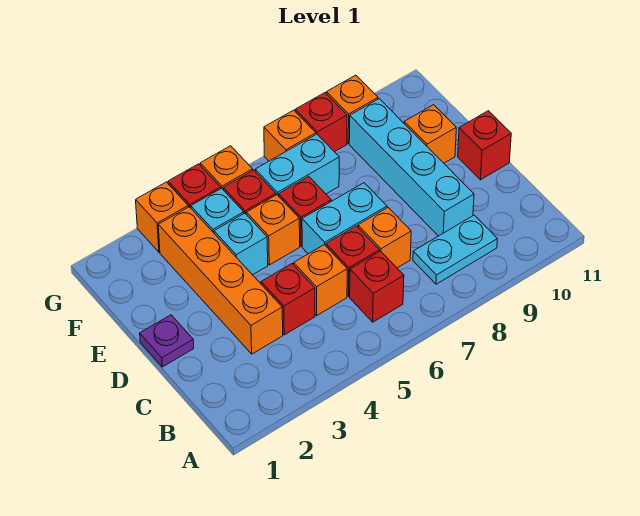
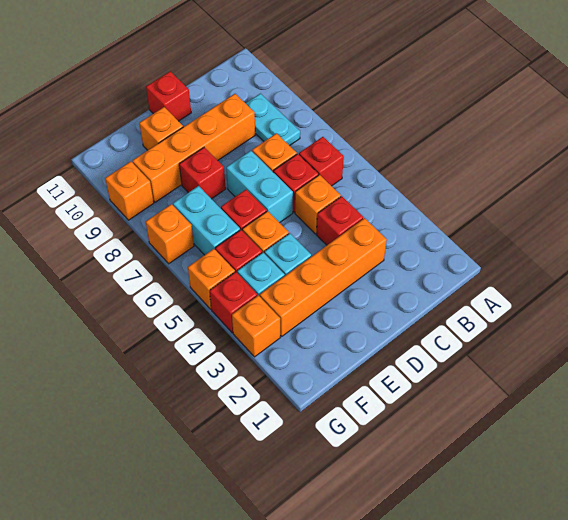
cyan brick C9:F9 level 1 -> orange brick C9:F9 level 1
purple plate D1 level 1 -> none
red brick G8 level 1 -> red brick E8 level 1

